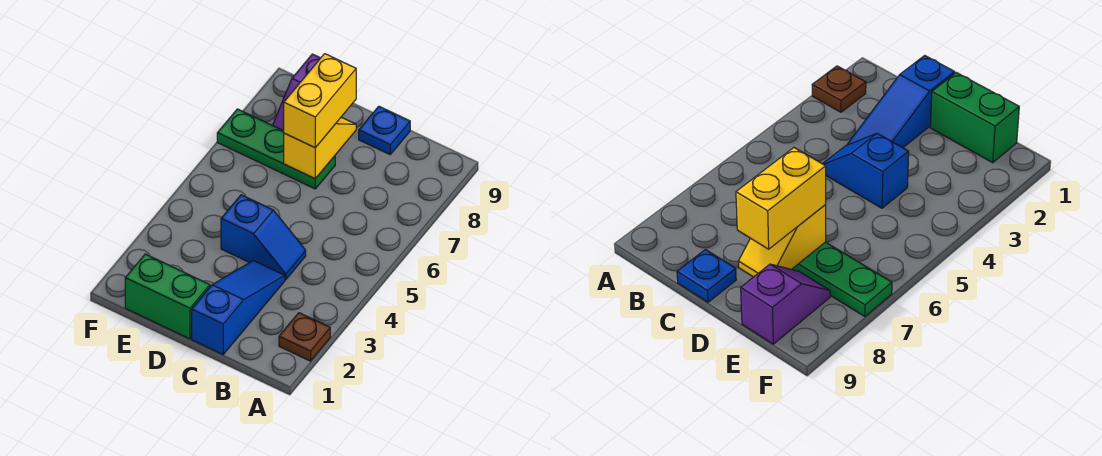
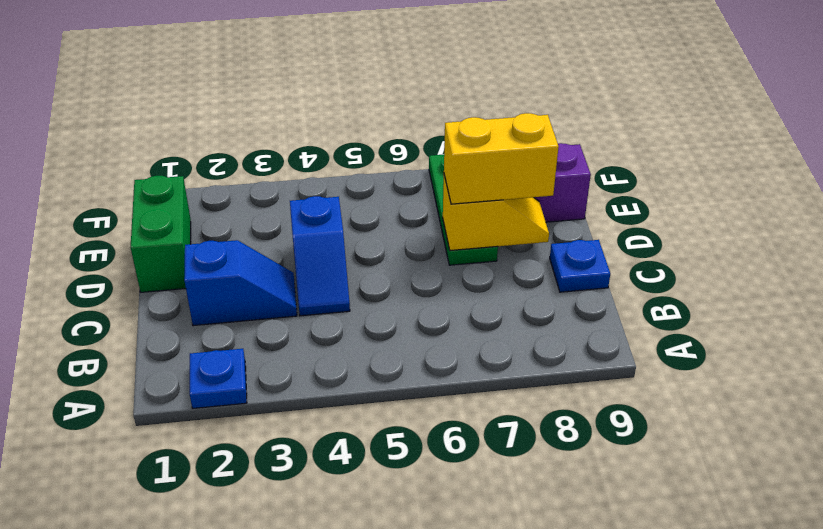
brown plate A2 level 1 -> blue plate A2 level 1
blue slope C1:C3 level 1 top 1 -> blue slope C2:C3 level 1 top 2

